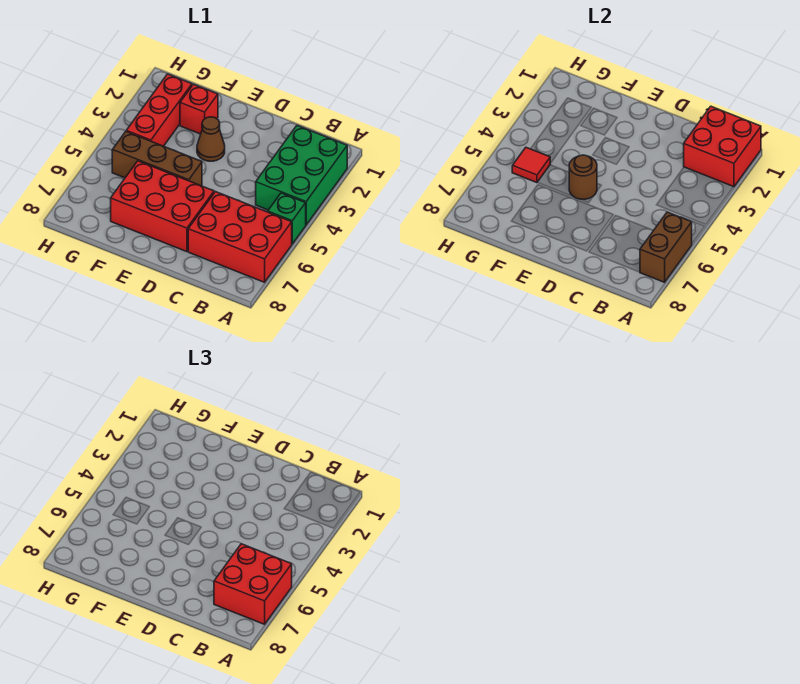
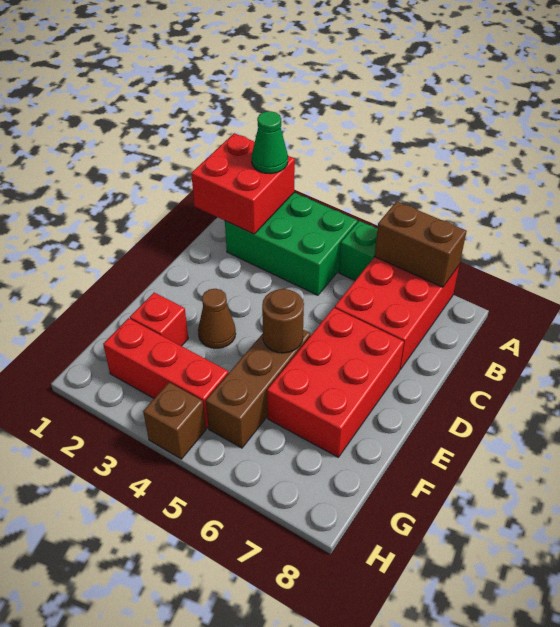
none -> green cone A2 level 3
red brick A6:B7 level 3 -> none
red tile G5 level 2 -> none
none -> brown brick H4 level 1

